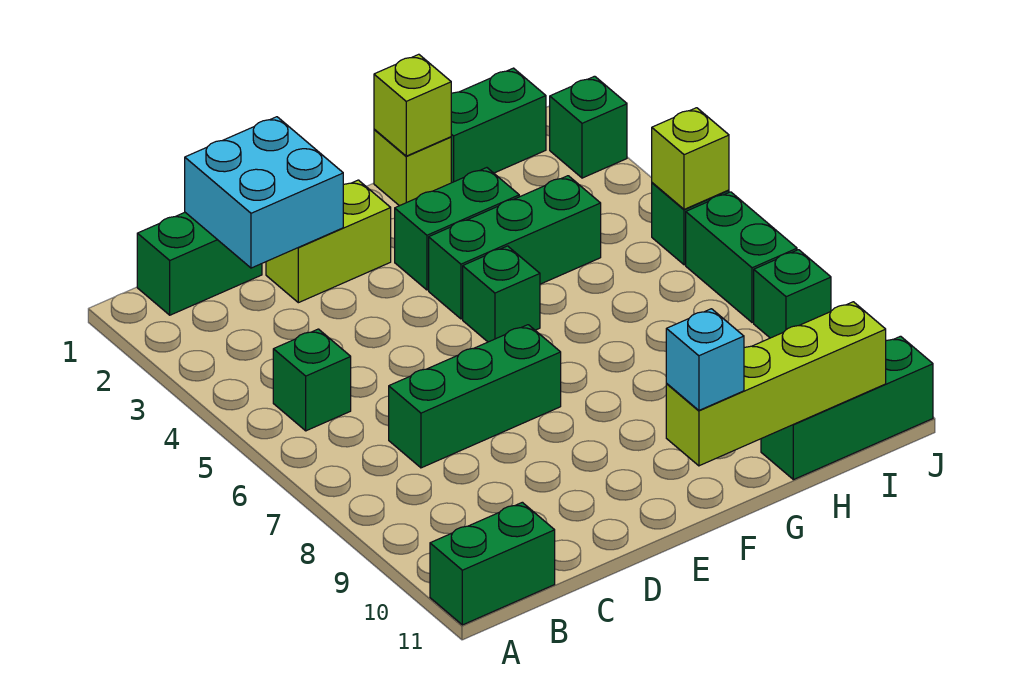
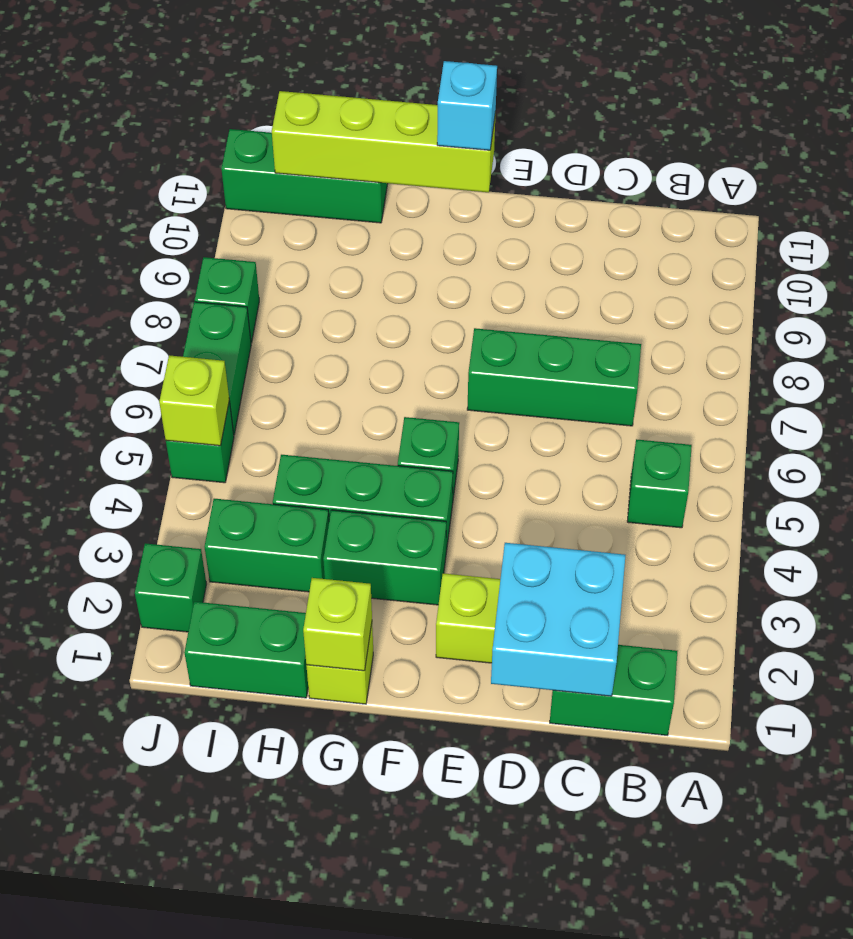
green brick A11:B11 level 1 -> green brick H3:I3 level 1

